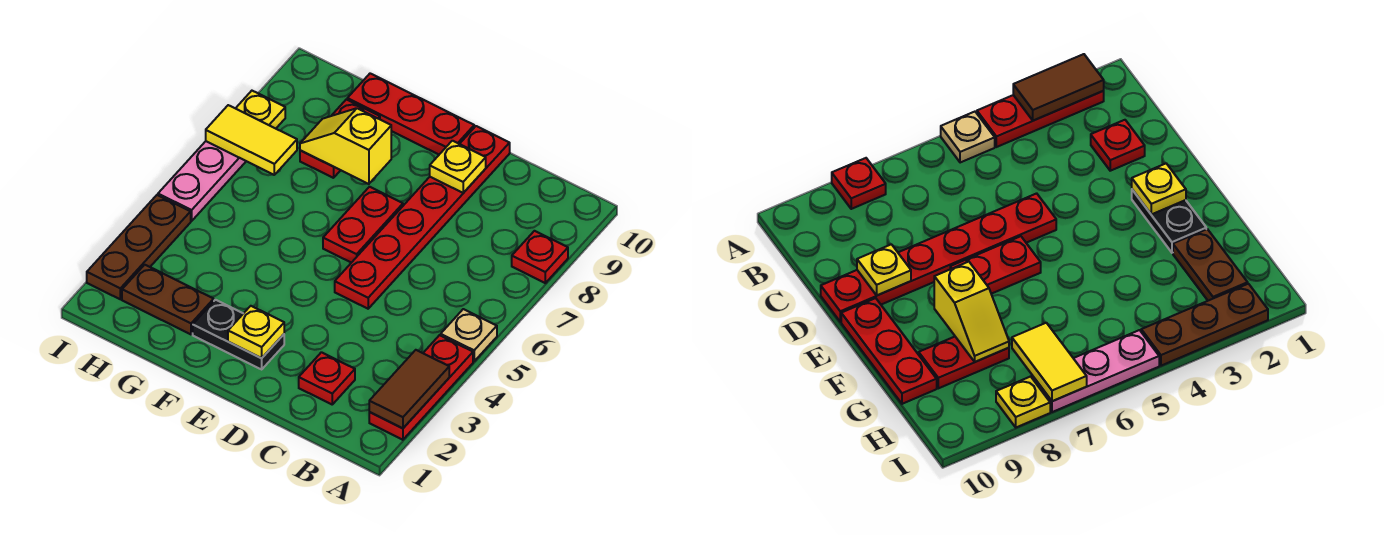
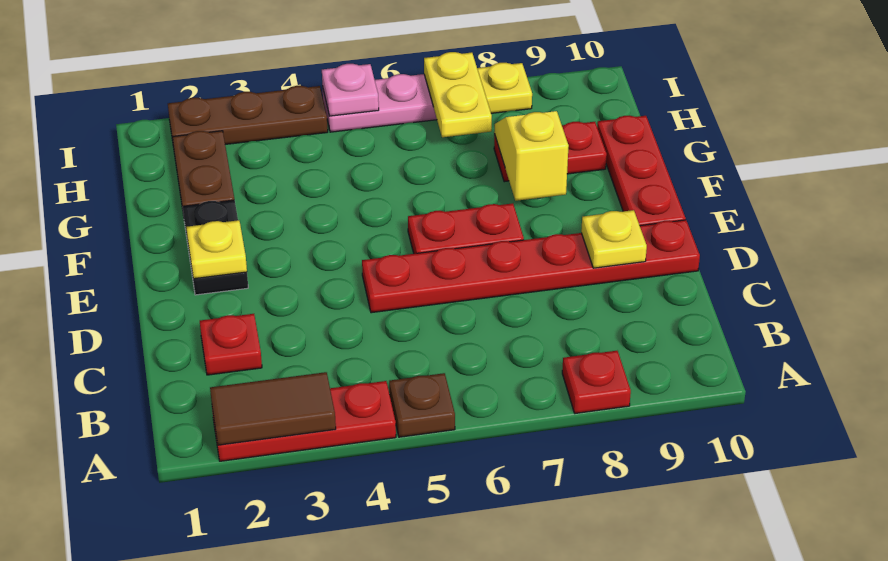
tan plate A5 level 1 -> brown plate A5 level 1
yellow tile H7:I7 level 2 -> yellow plate H7:I7 level 2
none -> pink plate I5 level 2

